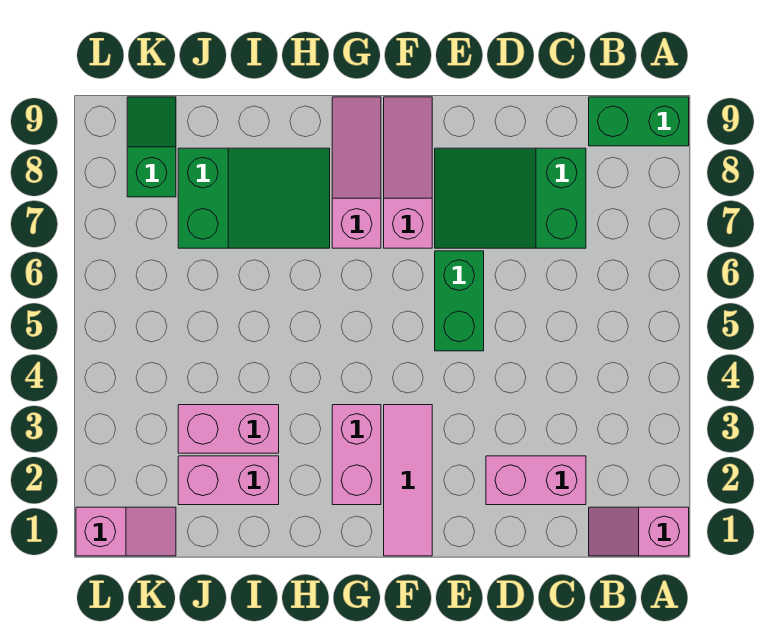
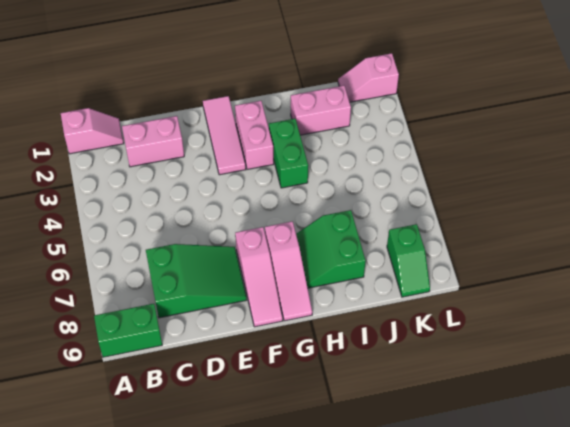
green brick E5:E6 level 1 -> green brick H3:H4 level 1
green slope H7:J8 level 1 top J -> green slope H7:I8 level 1 top I
pink brick I3:J3 level 1 -> none

